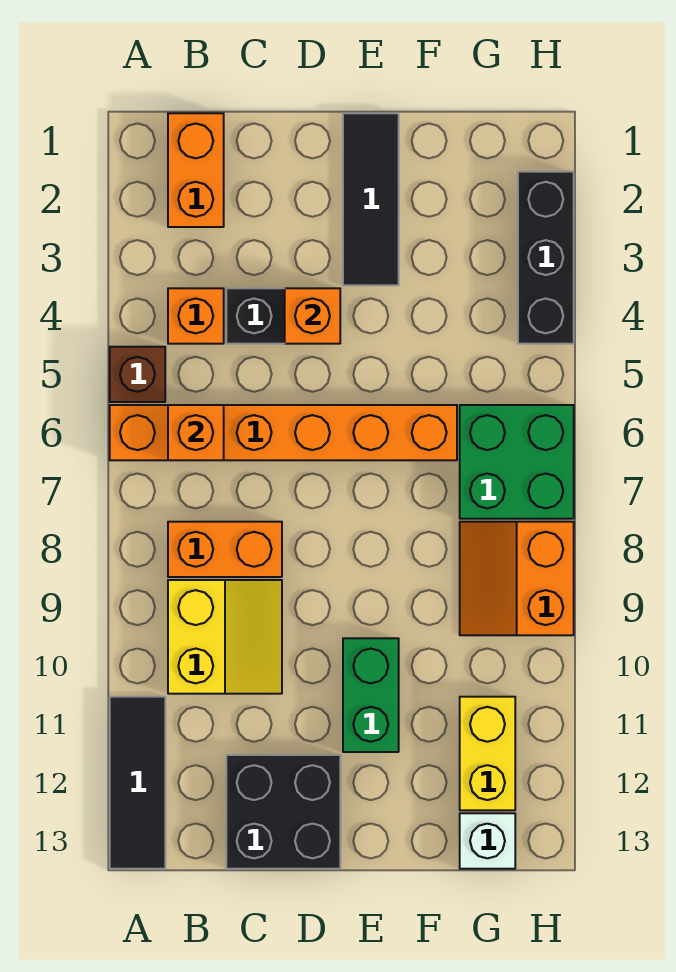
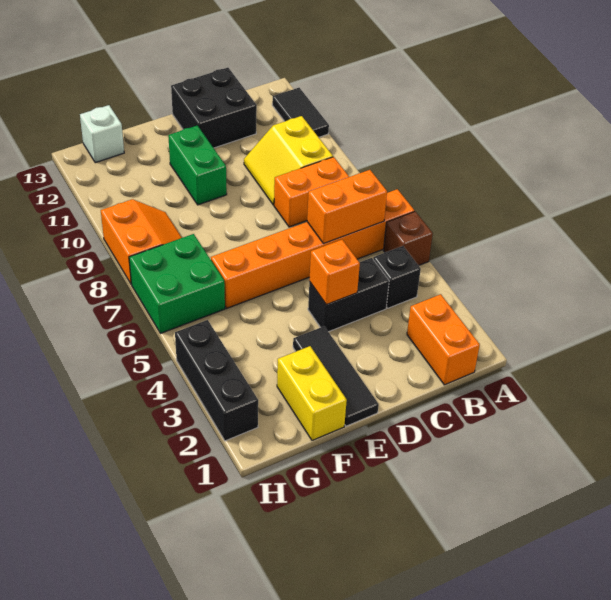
black tile A11:A13 level 1 -> black tile A11:A12 level 1
orange brick B4 level 1 -> black brick B4 level 1
orange brick B6 level 2 -> orange brick B6:C6 level 2
yellow brick G11:G12 level 1 -> yellow brick F1:F2 level 1

